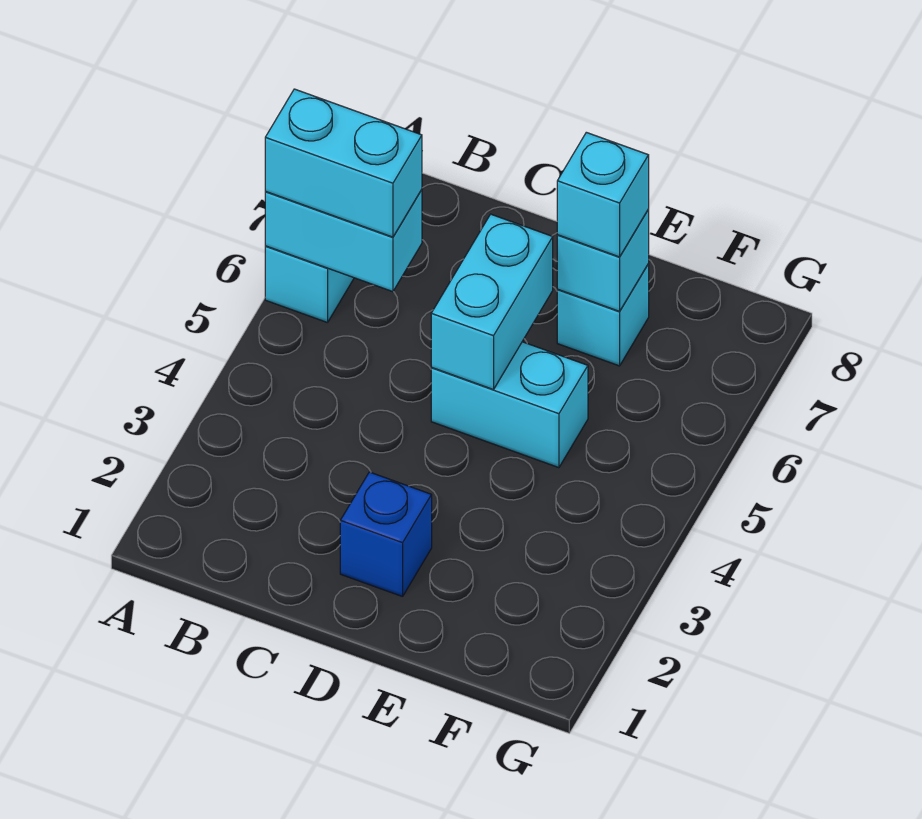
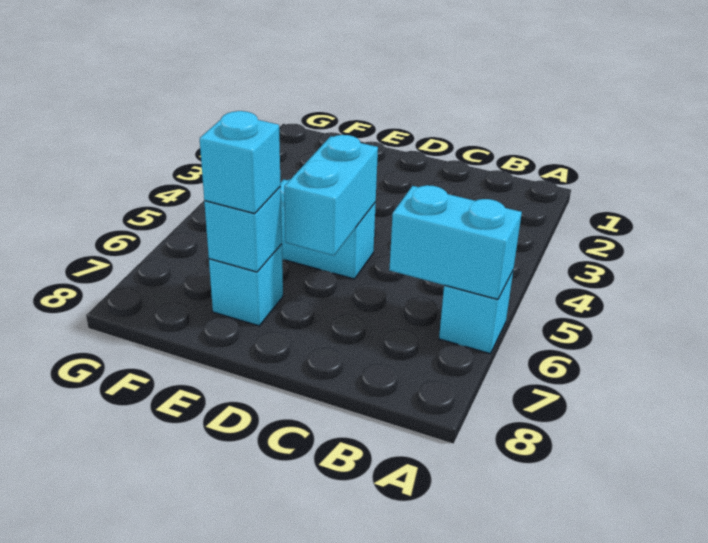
cyan brick A6:B6 level 3 -> none
blue brick D2 level 1 -> none

